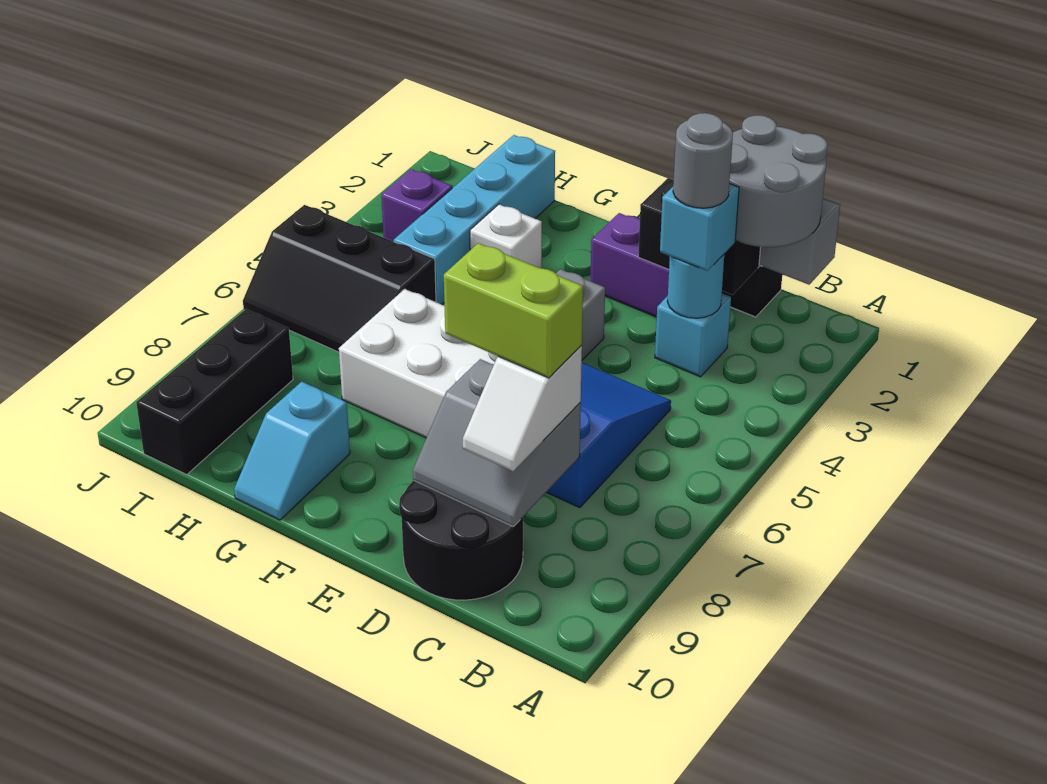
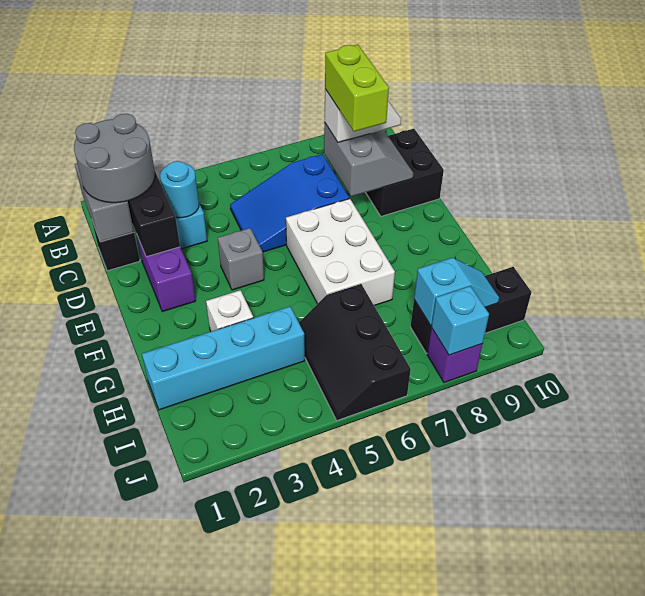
cyan brick C3 level 3 -> cyan brick J8 level 2
grey round brick C3 level 4 -> none
black round brick C9:D10 level 1 -> black brick C9:D10 level 1
cyan slope G9:G10 level 1 top 9 -> cyan slope I8:I9 level 2 top 8
black slope H5:J6 level 1 top 5 -> black slope H5:J6 level 1 top 6
purple brick I3 level 1 -> purple brick J8 level 1

